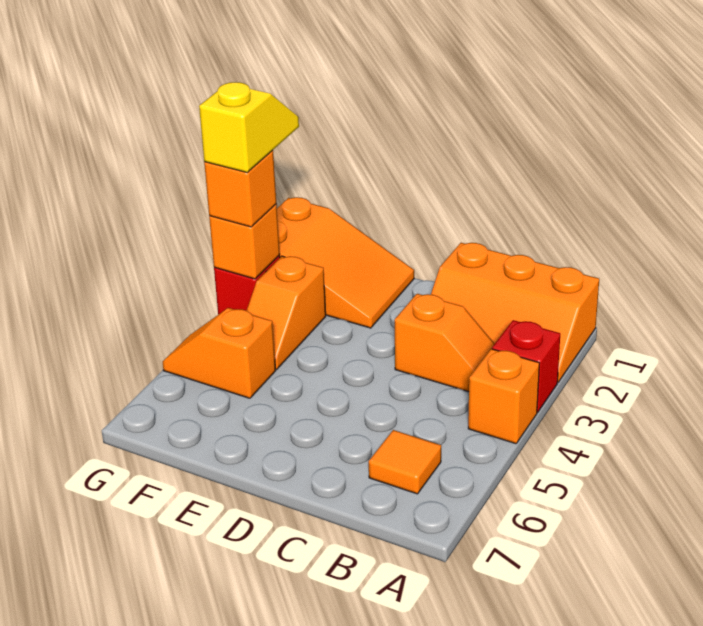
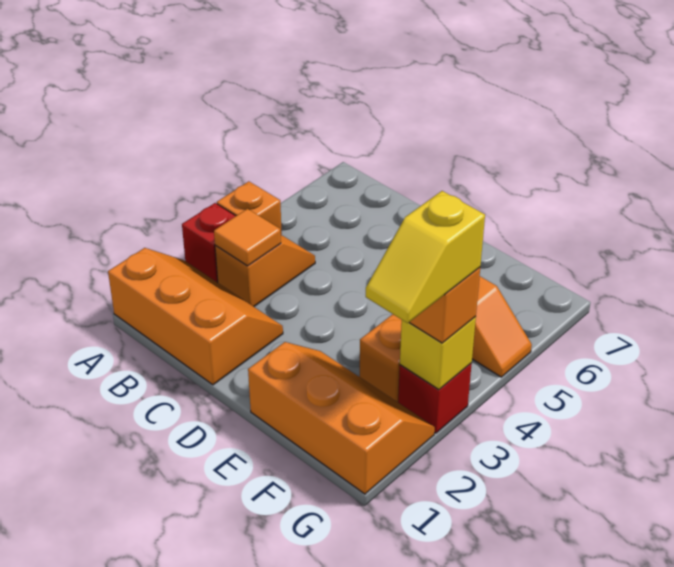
orange slope B3:C3 level 1 top C -> orange slope B3:B4 level 1 top 3
orange tile B6 level 1 -> orange tile B3 level 2
orange slope E1:G2 level 1 top G -> orange slope E1:G2 level 1 top 1
orange brick G3 level 2 -> yellow brick G3 level 2

